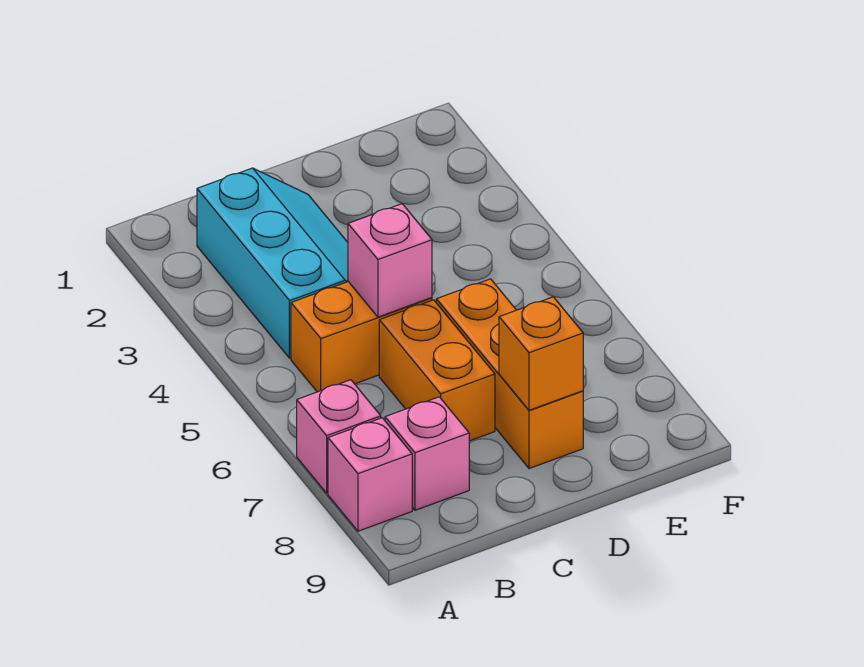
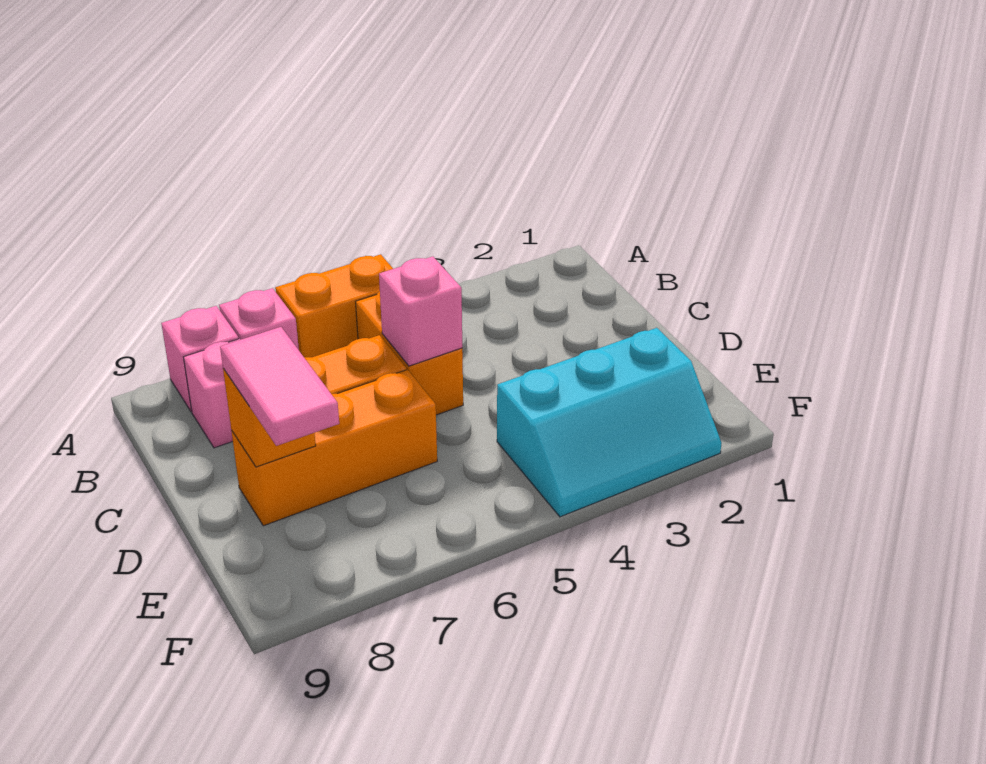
none -> orange brick A5:A6 level 1
cyan slope B2:C4 level 1 top B -> cyan slope E2:F4 level 1 top E
none -> pink tile D8:E8 level 3

